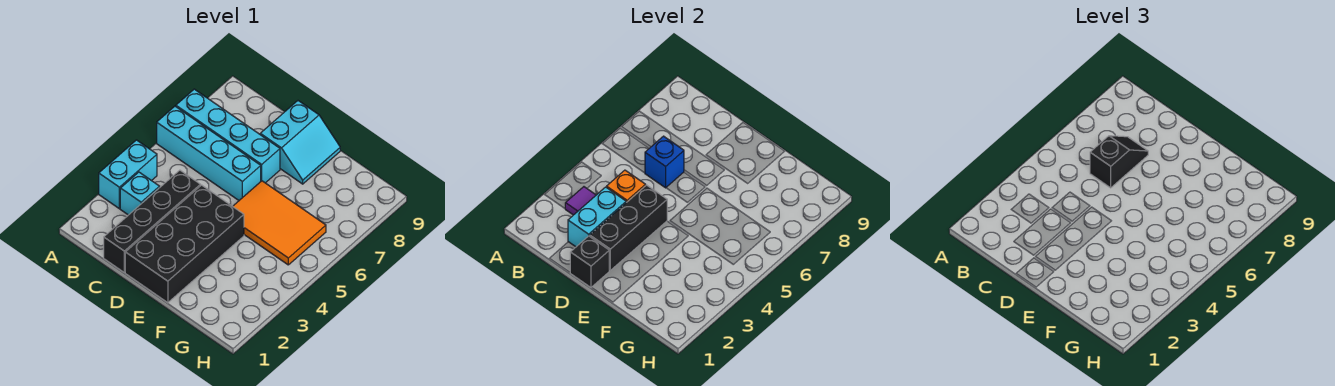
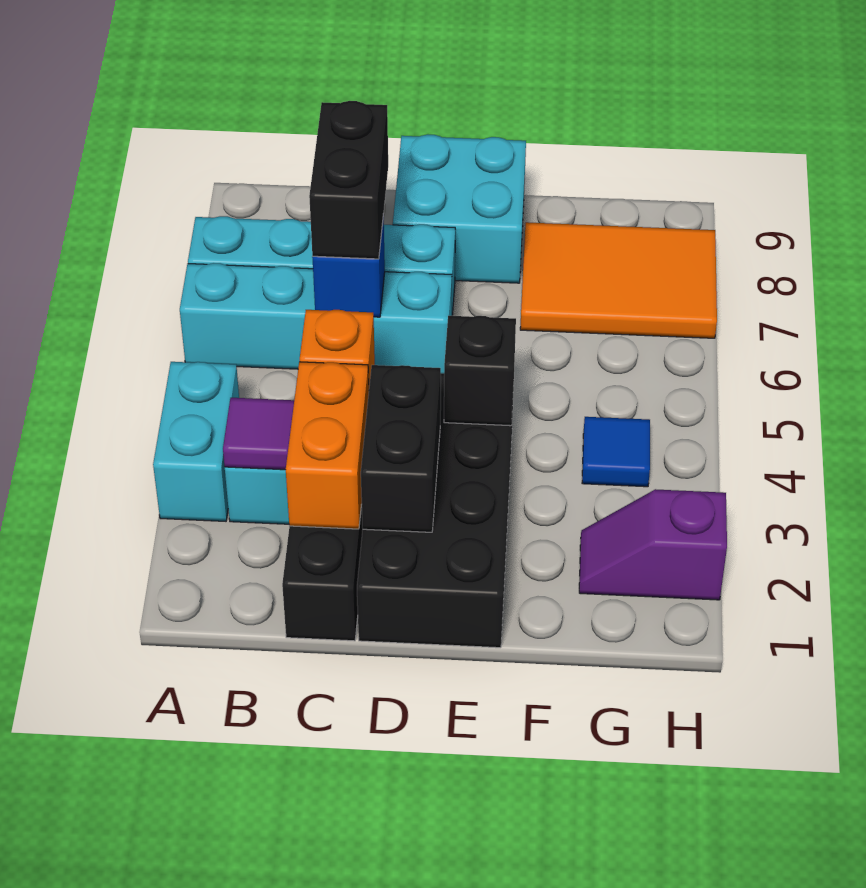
cyan brick C2:C3 level 2 -> orange brick C2:C3 level 2
black slope C6:C7 level 3 top 6 -> black brick C6:C7 level 3
black brick D1 level 2 -> black brick E4 level 2
black brick D2:D4 level 2 -> black brick D2:D3 level 2
cyan slope D8:E9 level 1 top D -> cyan brick D8:E9 level 1
orange tile E5:G6 level 1 -> orange tile F7:H8 level 1
none -> purple slope G2:H2 level 1 top H
none -> blue tile G4 level 1

